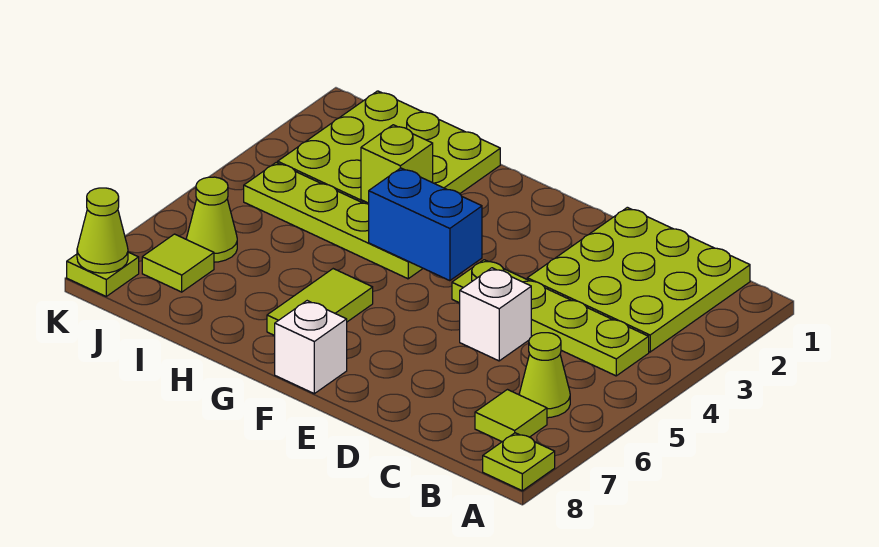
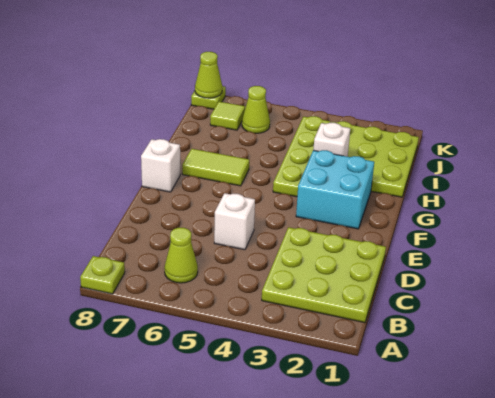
lime plate B4:E4 level 1 -> none
lime tile B7 level 1 -> none
none -> cyan brick F2:G3 level 1
blue brick F4:G4 level 2 -> none
lime brick H3 level 2 -> white brick H3 level 2

